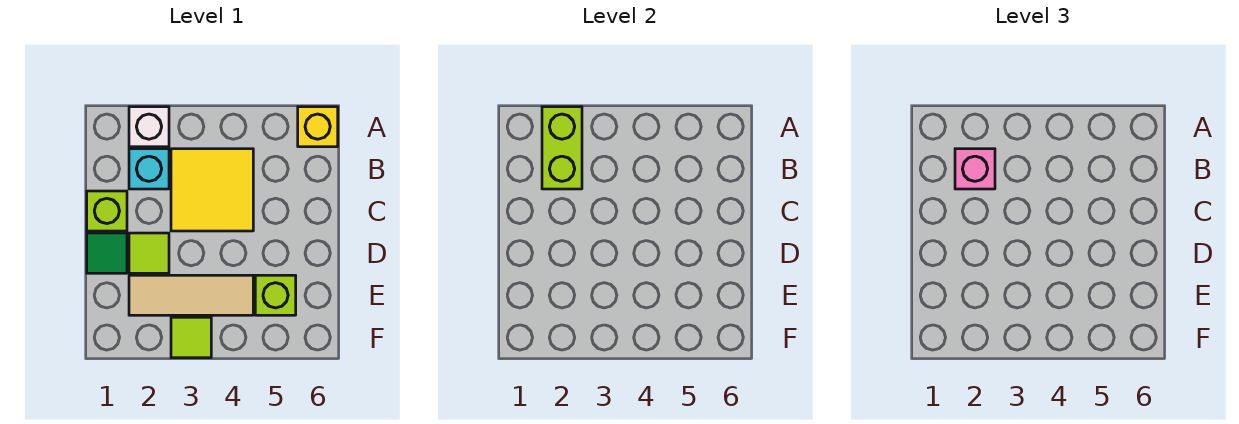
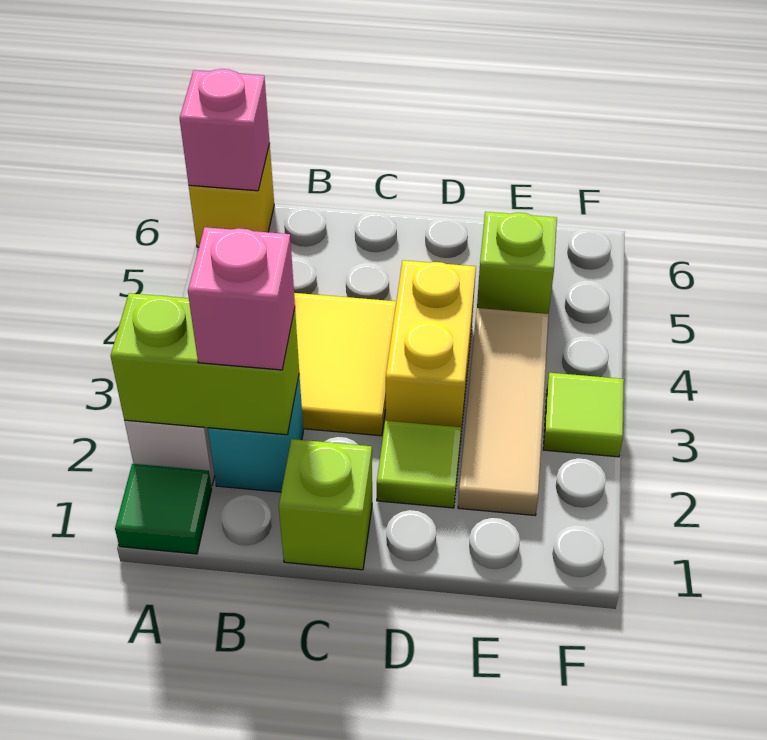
none -> pink brick A6 level 2
green tile D1 level 1 -> green tile A1 level 1
none -> yellow brick D3:D4 level 1

